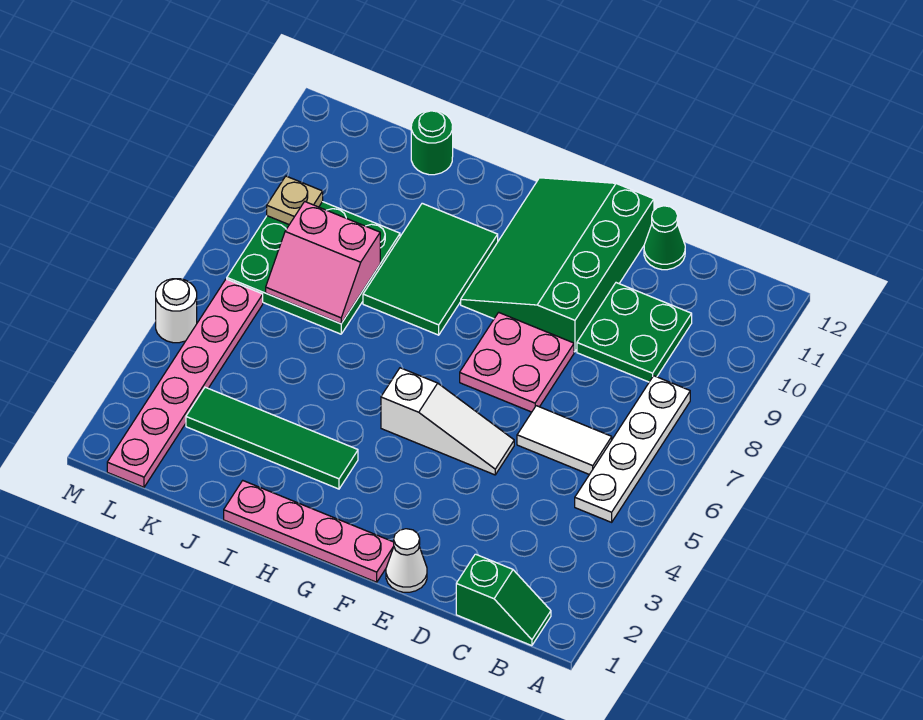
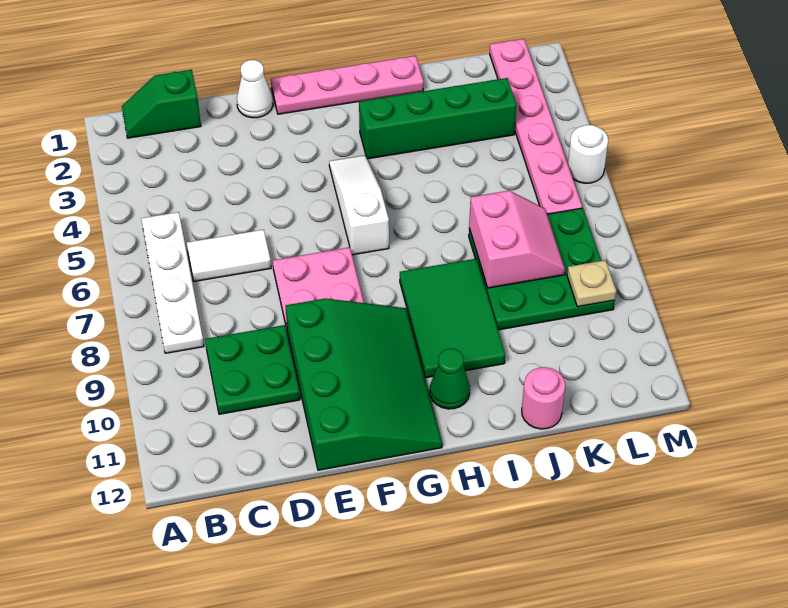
green cone D12 level 1 -> green cone H11 level 1
white slope E5:G5 level 1 top G -> white slope G4:G6 level 1 top 6
green tile H3:K3 level 1 -> green brick H3:K3 level 1
pink slope J7:K8 level 2 top 8 -> pink slope J7:K8 level 2 top J
green round brick J12 level 1 -> pink round brick J12 level 1

